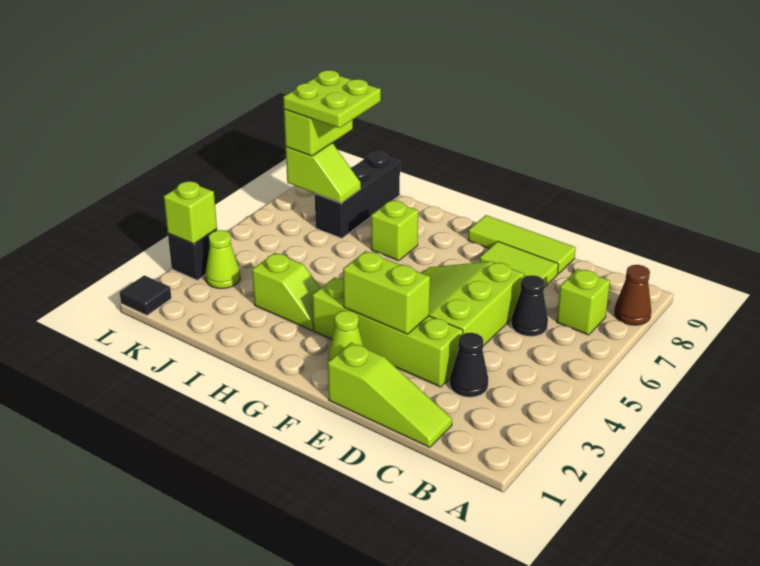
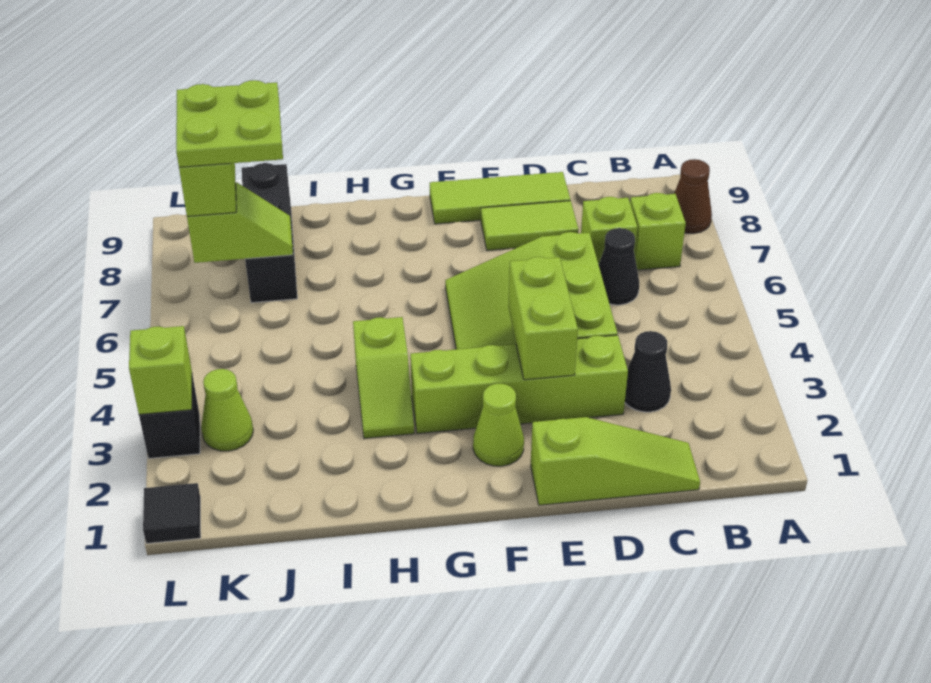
lime brick E3:F3 level 2 -> lime brick E3:E4 level 2
lime slope H3:I3 level 1 top I -> lime slope H3:H4 level 1 top 4
lime brick H7 level 1 -> lime brick C7 level 1

